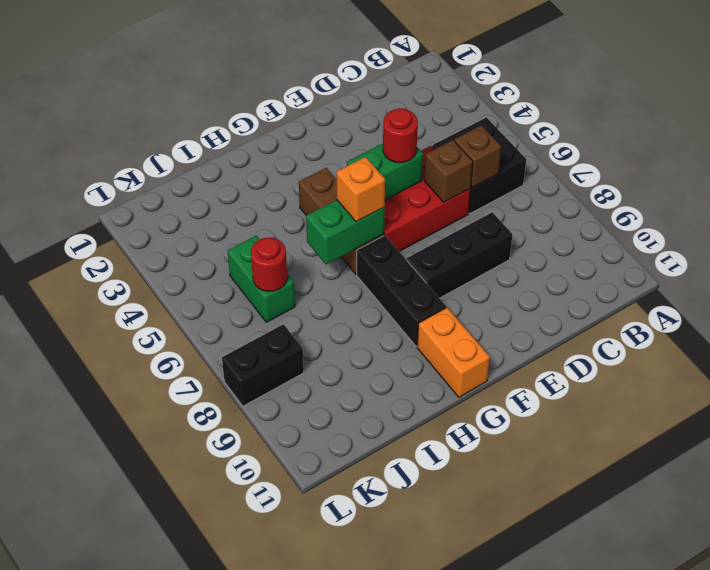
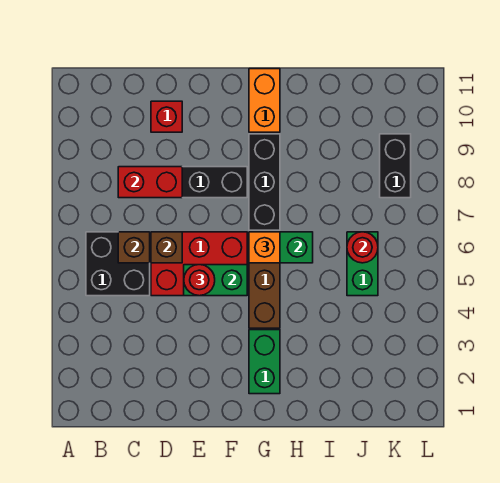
none -> red brick C8:D8 level 2
none -> red brick D10 level 1
none -> green brick G2:G3 level 1
black brick K8:L8 level 1 -> black brick K8:K9 level 1

